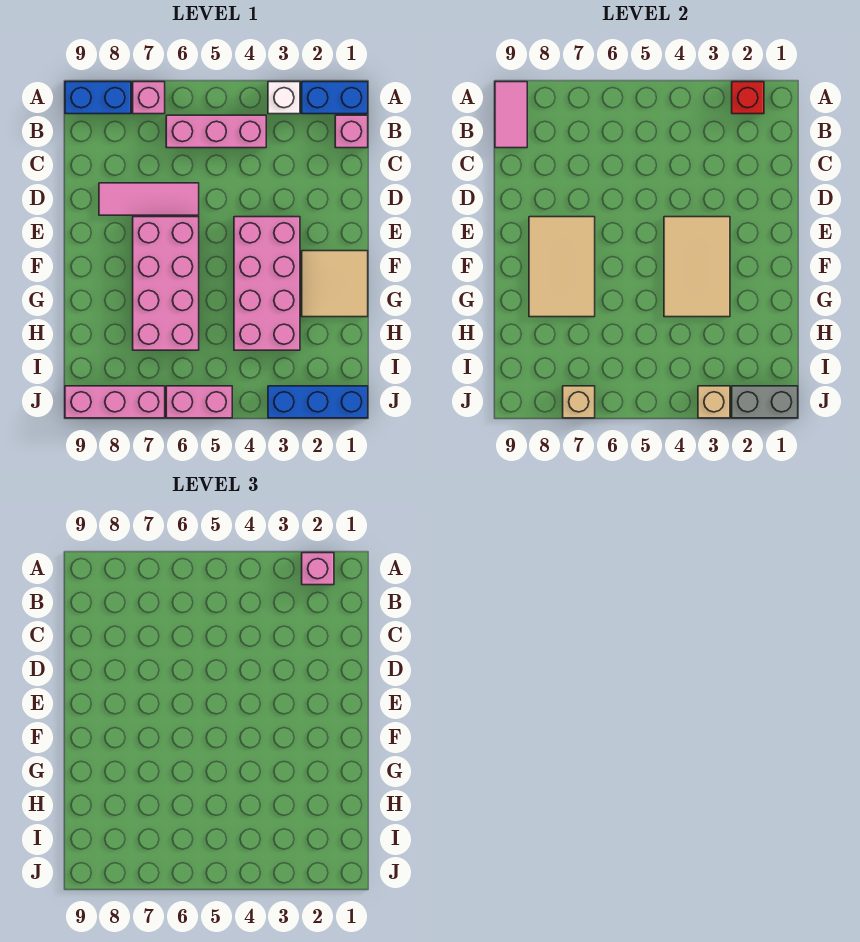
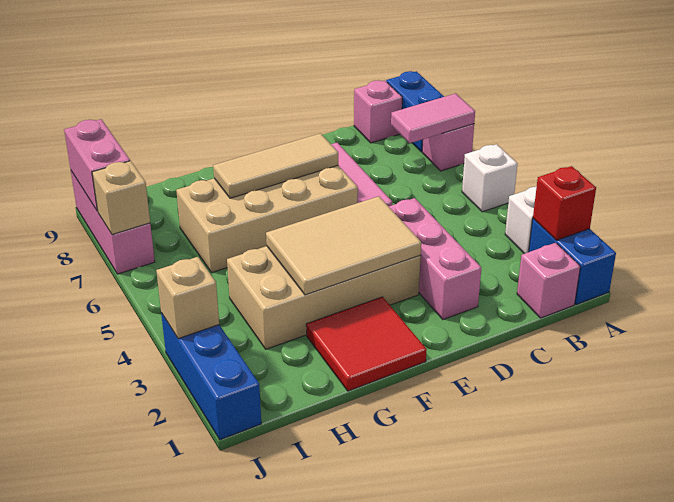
pink brick A2 level 3 -> pink brick B9 level 1
none -> white brick A5 level 1
pink tile A9:B9 level 2 -> pink tile A7:B7 level 2
pink brick B4:B6 level 1 -> pink brick D2:D4 level 1
pink brick E3:H4 level 1 -> tan brick E3:H4 level 1
pink brick E6:H7 level 1 -> tan brick E6:H7 level 1
tan tile E7:G8 level 2 -> tan tile E7:G7 level 2
tan tile F1:G2 level 1 -> red tile F1:G2 level 1
grey brick J1:J2 level 2 -> none
pink brick J5:J6 level 1 -> pink brick J8:J9 level 2

